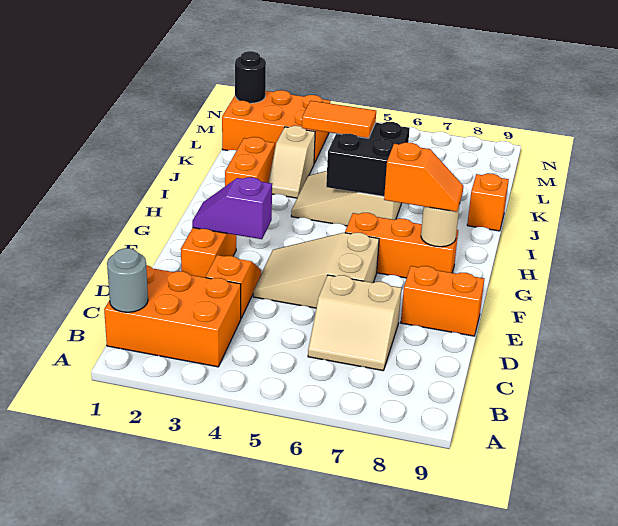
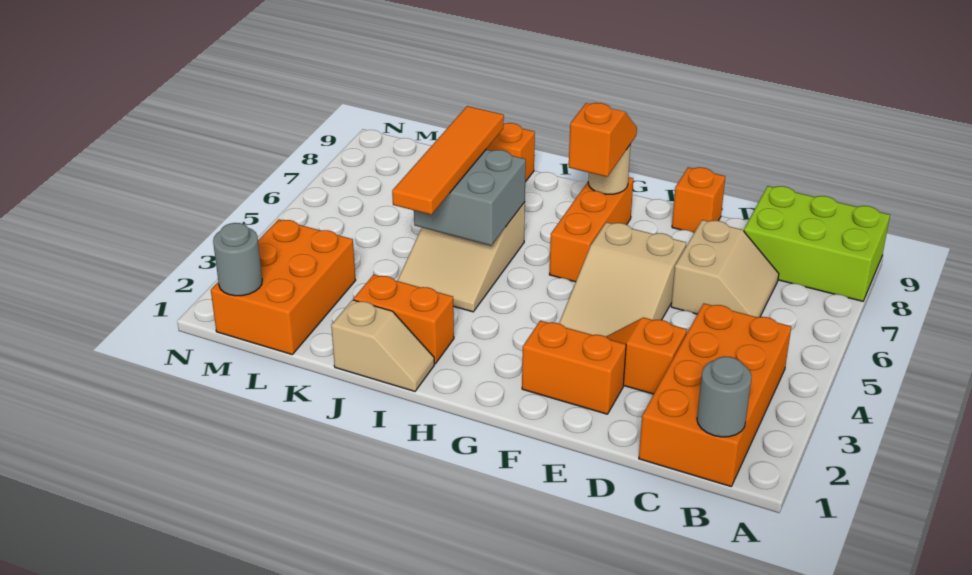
none -> lime brick A8:C9 level 1
orange brick B1:C3 level 1 -> orange brick B1:C4 level 1
orange brick E8:E9 level 1 -> orange brick E9 level 1
purple slope F2:F3 level 2 top 3 -> none
black brick I5:J6 level 2 -> grey brick I5:J6 level 2
tan slope J3:K3 level 1 top K -> tan slope I1:J1 level 1 top J
orange tile J4:J5 level 3 -> orange tile J4:J7 level 3
black round brick M1 level 2 -> grey round brick M1 level 2

